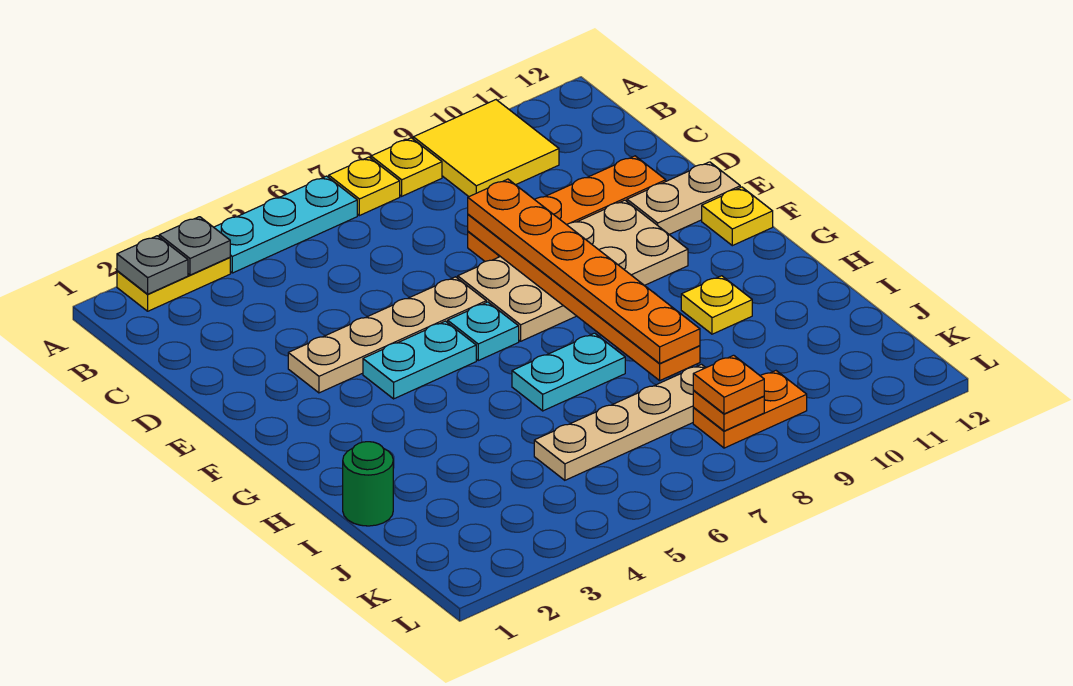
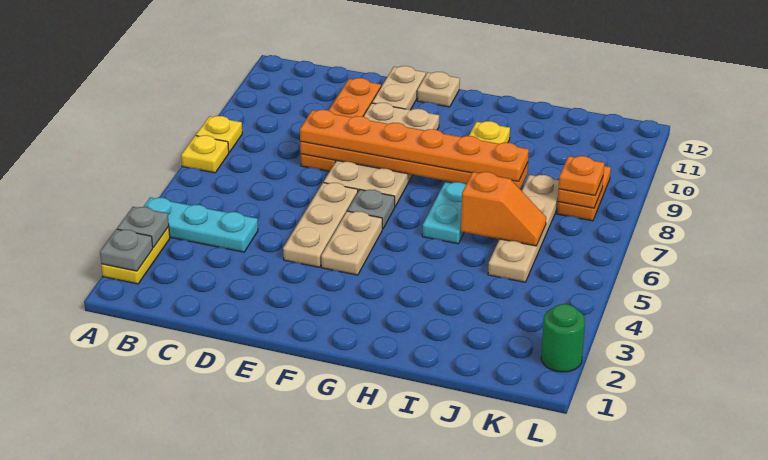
cyan plate A4:A6 level 1 -> cyan plate A4:C4 level 1
yellow tile A9:B10 level 1 -> none
tan plate E3:E6 level 1 -> tan plate E4:E6 level 1
cyan plate F4:F5 level 1 -> tan plate F4:F5 level 1
cyan plate F6 level 1 -> grey plate F6 level 1
yellow plate F12 level 1 -> tan plate F12 level 1
green round brick I1 level 1 -> green round brick L2 level 1
none -> orange slope I6:J6 level 2 top I

